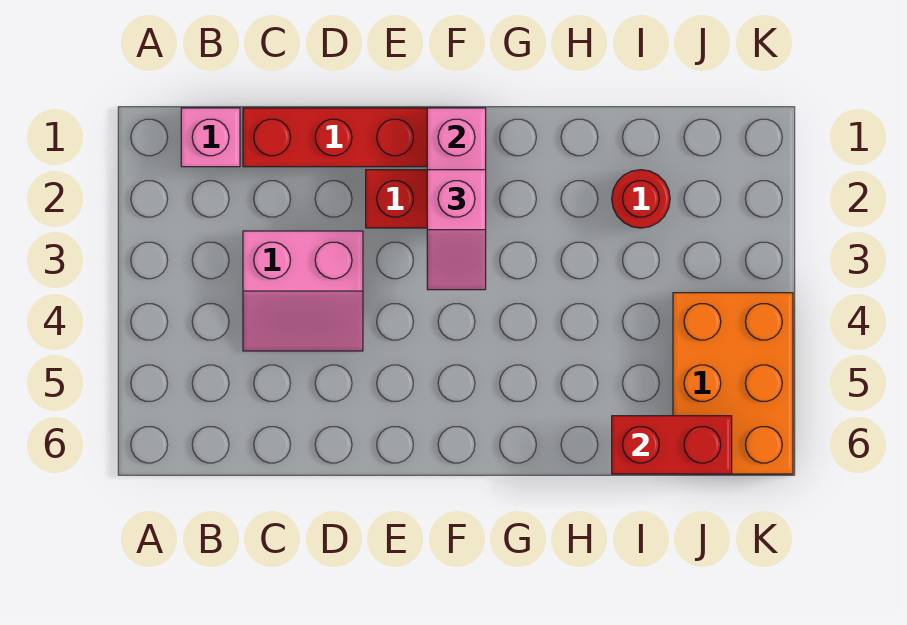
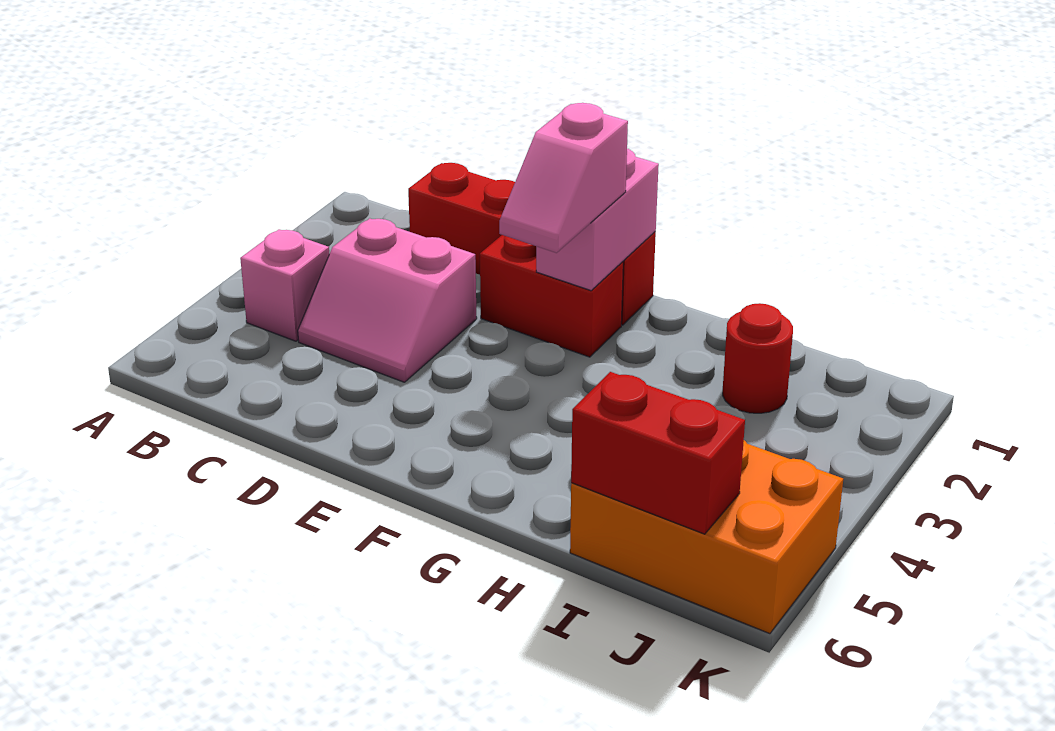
pink brick B1 level 1 -> pink brick B4 level 1
orange brick J4:K6 level 1 -> orange brick I5:K6 level 1

